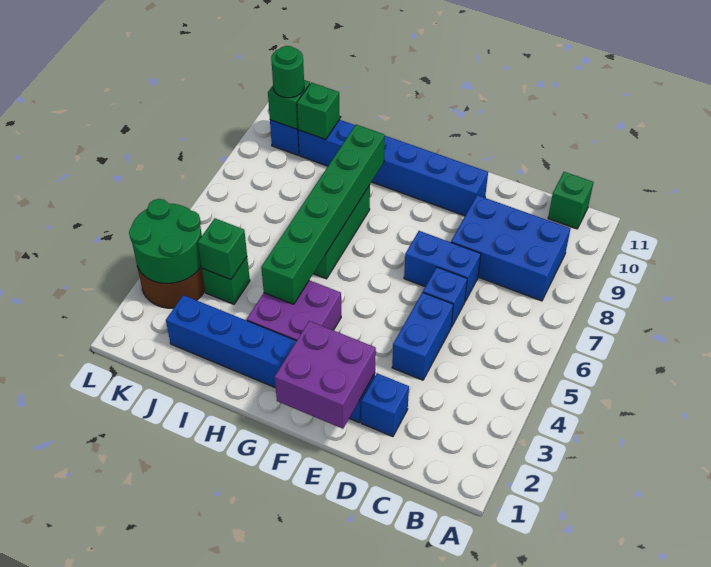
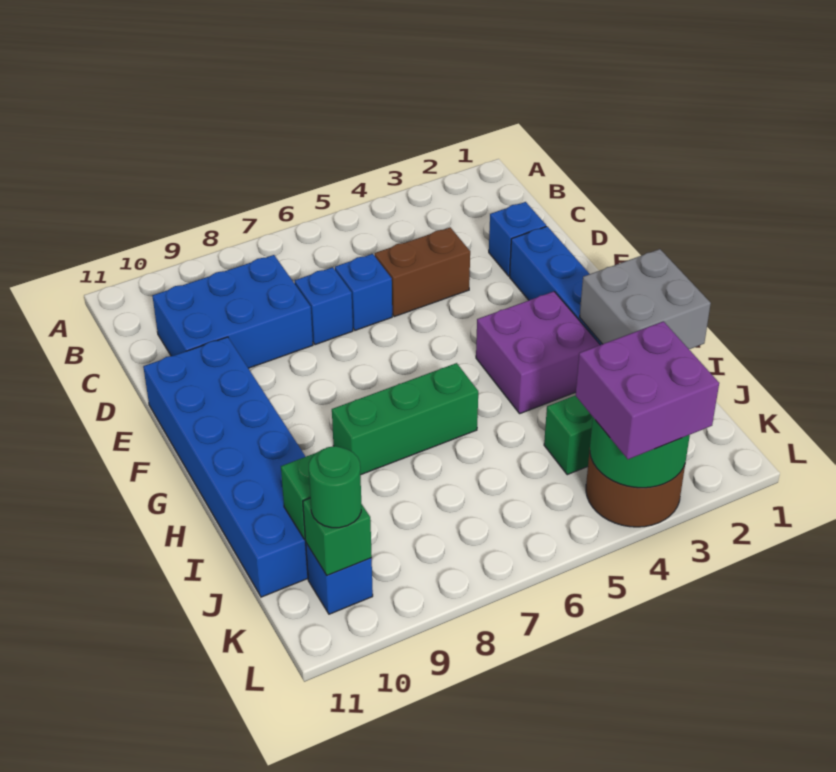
blue brick B8:D9 level 1 -> blue brick C8:D10 level 1
green brick B11 level 1 -> none
blue brick D4:D5 level 1 -> brown brick D4:D5 level 1
blue brick D7:E7 level 1 -> blue brick D7 level 1
purple brick E1:F2 level 2 -> purple brick K3:L4 level 3
blue brick E10:J10 level 1 -> blue brick E10:J11 level 1
none -> grey brick H1:I2 level 2
green brick H4:H9 level 2 -> none
green brick J4 level 2 -> none

